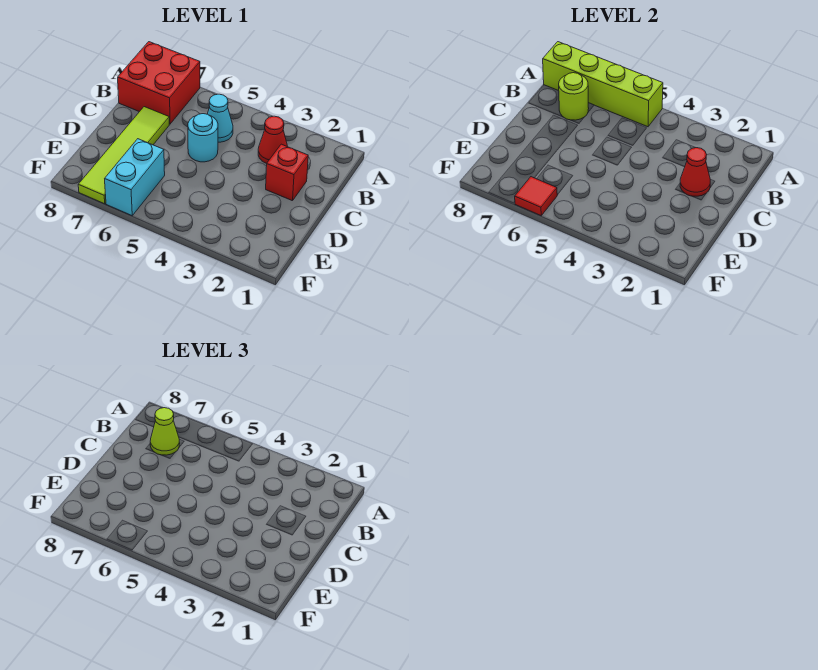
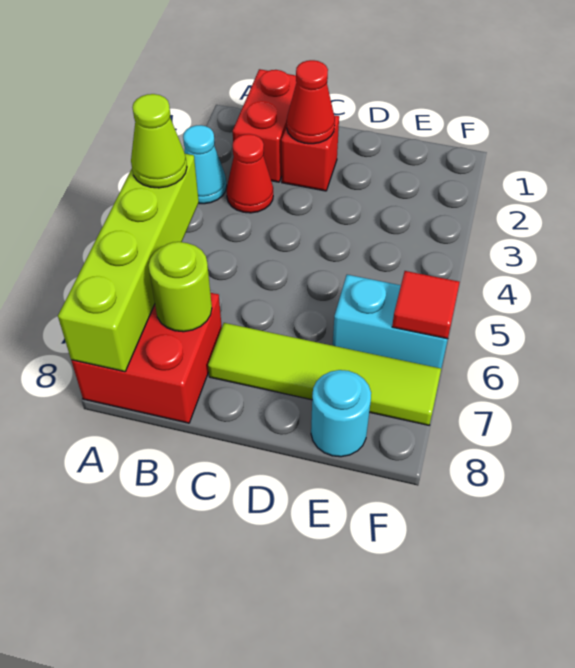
none -> red brick B1:B2 level 1
cyan cone B5 level 1 -> cyan cone A3 level 1
lime cone B7 level 3 -> lime cone A5 level 3
cyan round brick C5 level 1 -> cyan round brick E8 level 1

